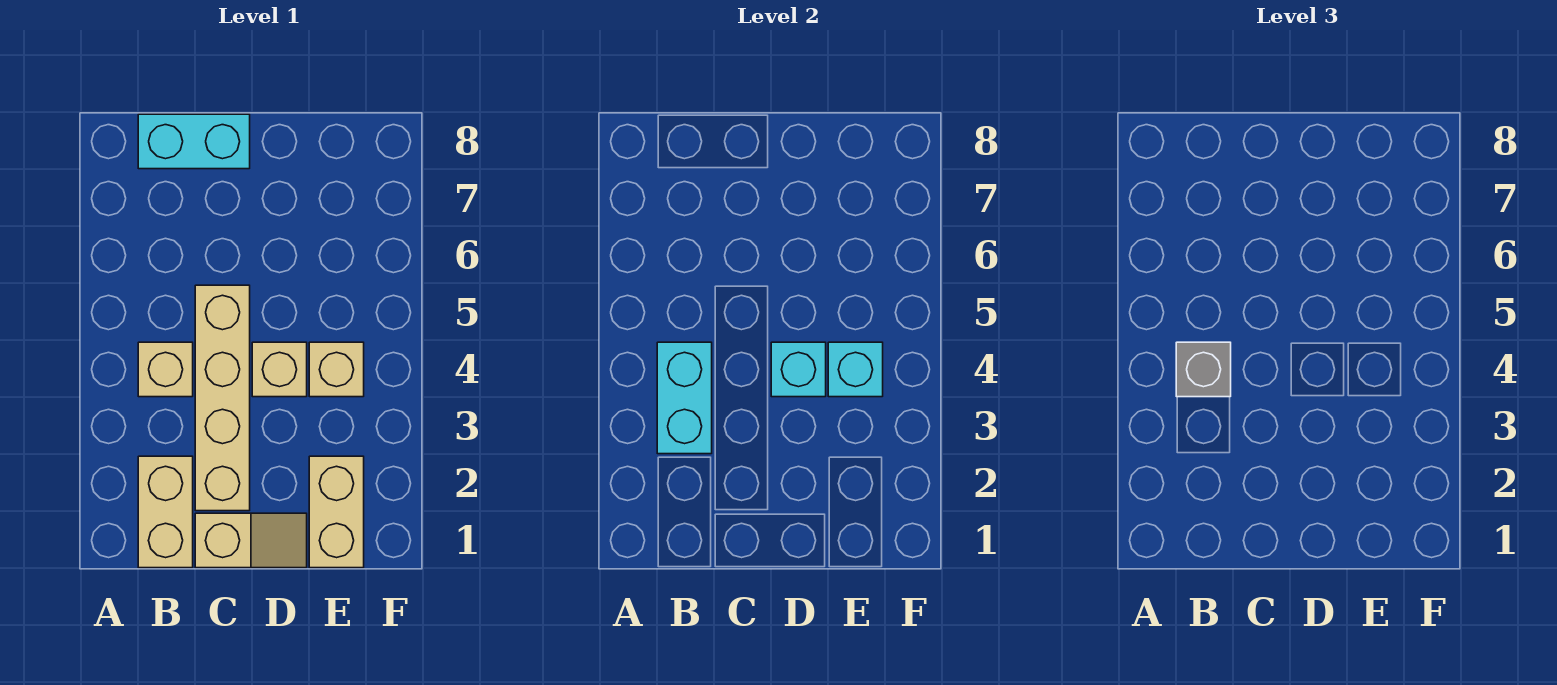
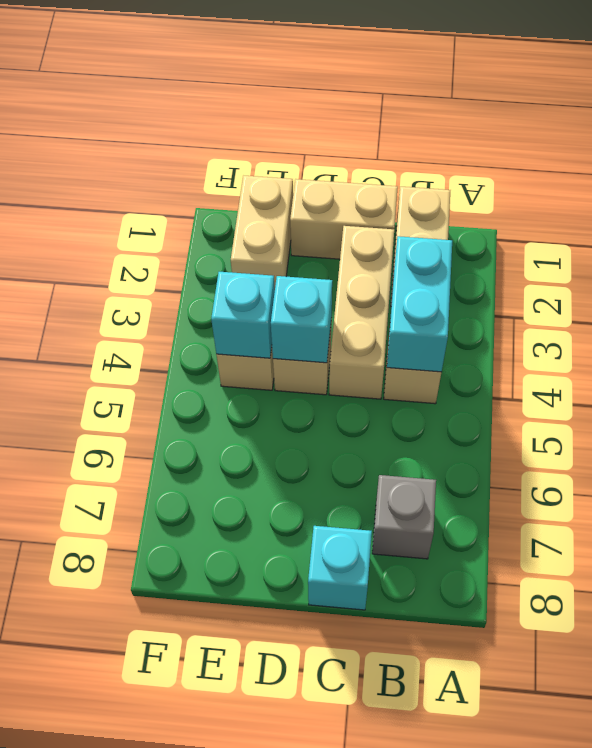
grey brick B4 level 3 -> grey brick B7 level 1
cyan brick B8:C8 level 1 -> cyan brick C8 level 1
tan slope C1:D1 level 1 top C -> tan brick C1:D1 level 1
tan brick C2:C5 level 1 -> tan brick C2:C4 level 1

